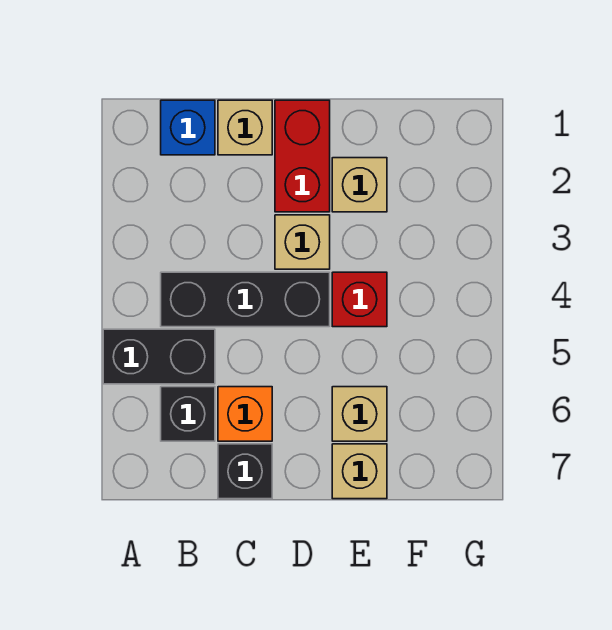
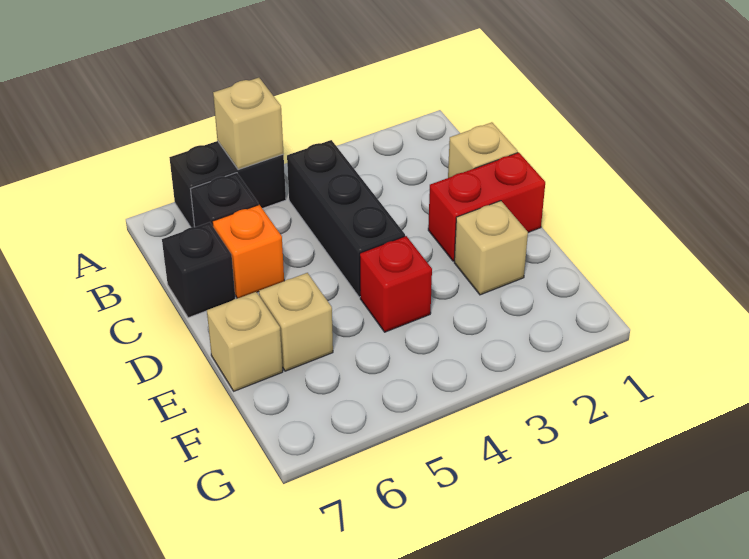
black brick A5:B5 level 1 -> black brick A5:A6 level 1
blue brick B1 level 1 -> none
tan brick D3 level 1 -> tan brick A5 level 2

